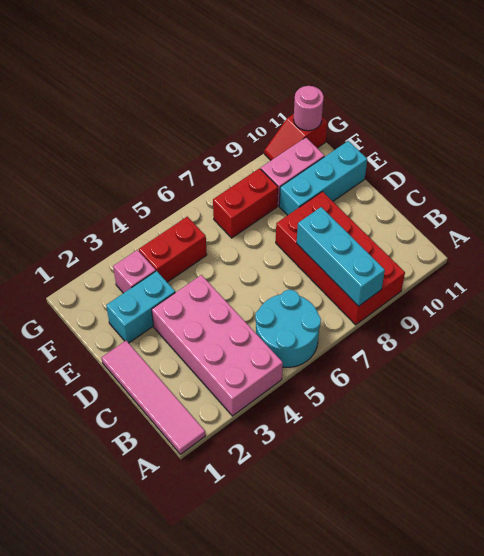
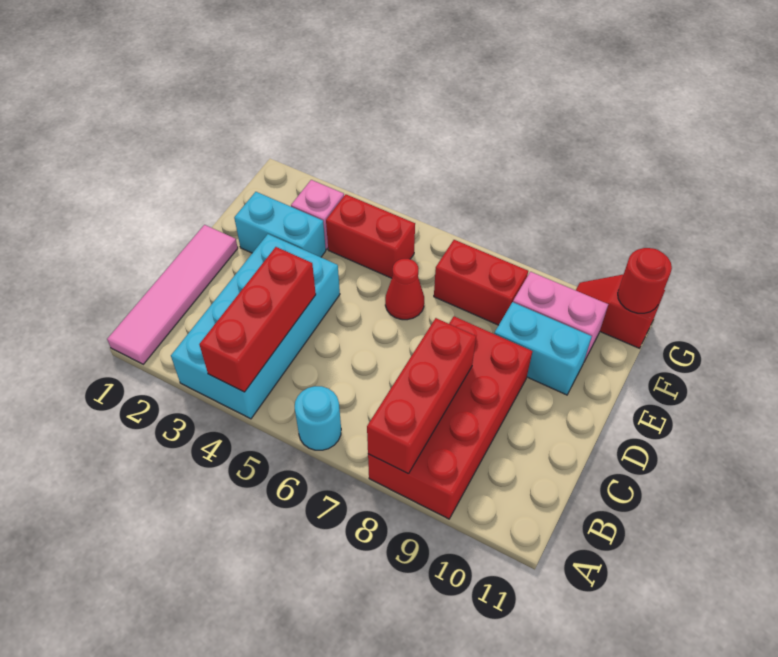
pink brick A3:D4 level 1 -> cyan brick A3:D4 level 1
none -> red brick A4:C4 level 2
cyan round brick A5:B6 level 1 -> cyan round brick A6 level 1
cyan brick A8:C8 level 2 -> red brick A8:C8 level 2
none -> red cone E6 level 1
cyan brick E9:E11 level 1 -> cyan brick E9:E10 level 1
pink round brick G11 level 2 -> red round brick G11 level 2

